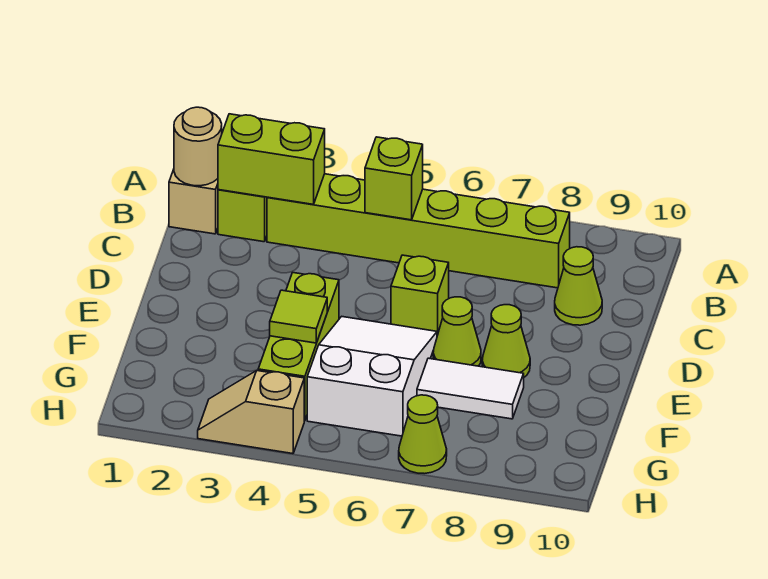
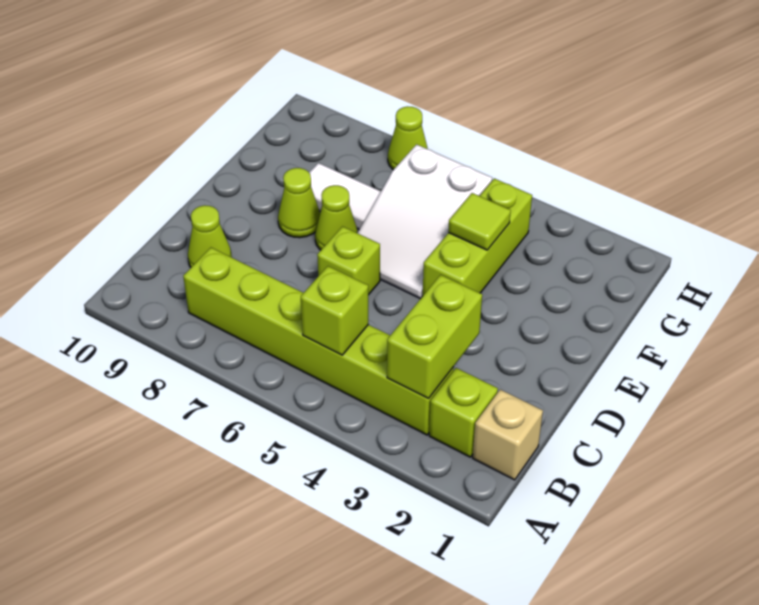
tan round brick B1 level 2 -> none
lime brick B2:B3 level 2 -> lime brick B3:C3 level 2
tan slope H3:H4 level 1 top 4 -> none

